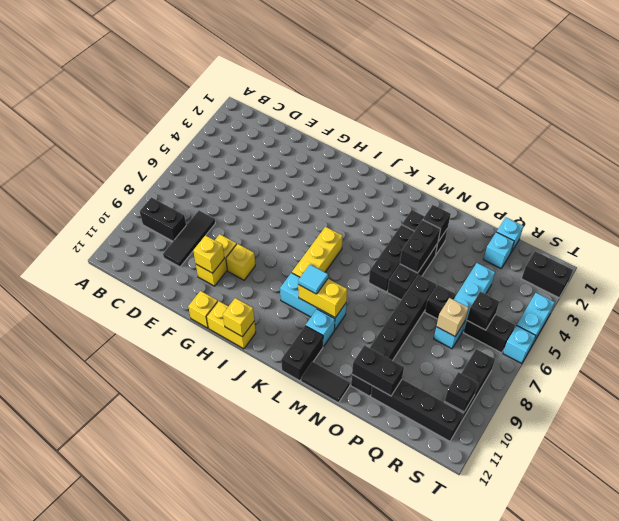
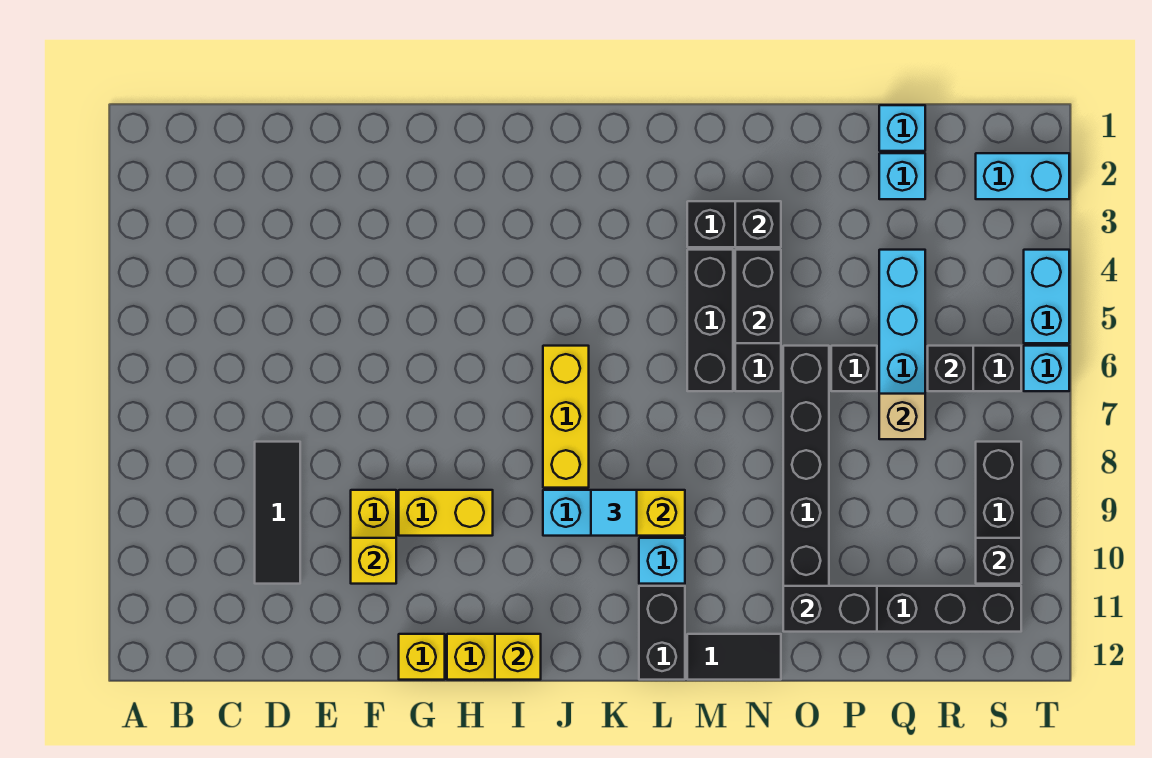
black brick B9:C9 level 1 -> none
yellow brick G9 level 1 -> yellow brick G9:H9 level 1
black brick S2:T2 level 1 -> cyan brick S2:T2 level 1

